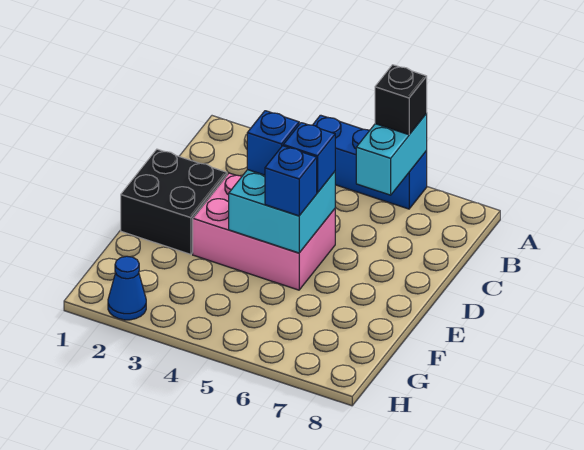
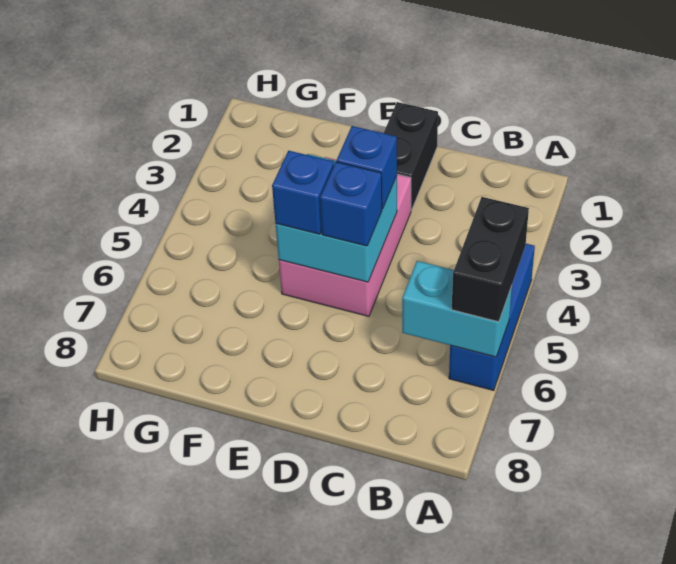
black brick A6 level 3 -> black brick A5:A6 level 3
black brick D1:E2 level 1 -> black brick D1:D2 level 1
blue cone H2 level 1 -> none

